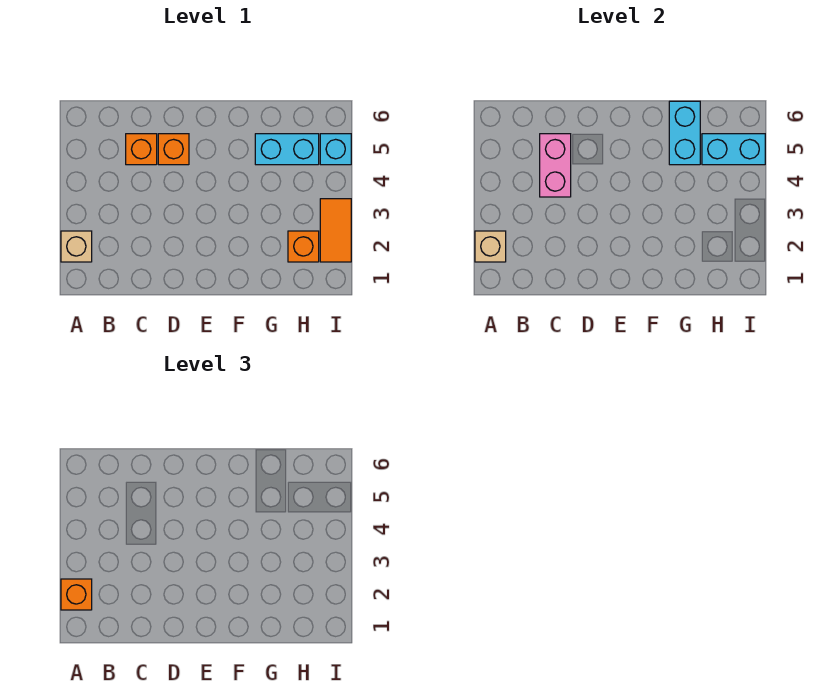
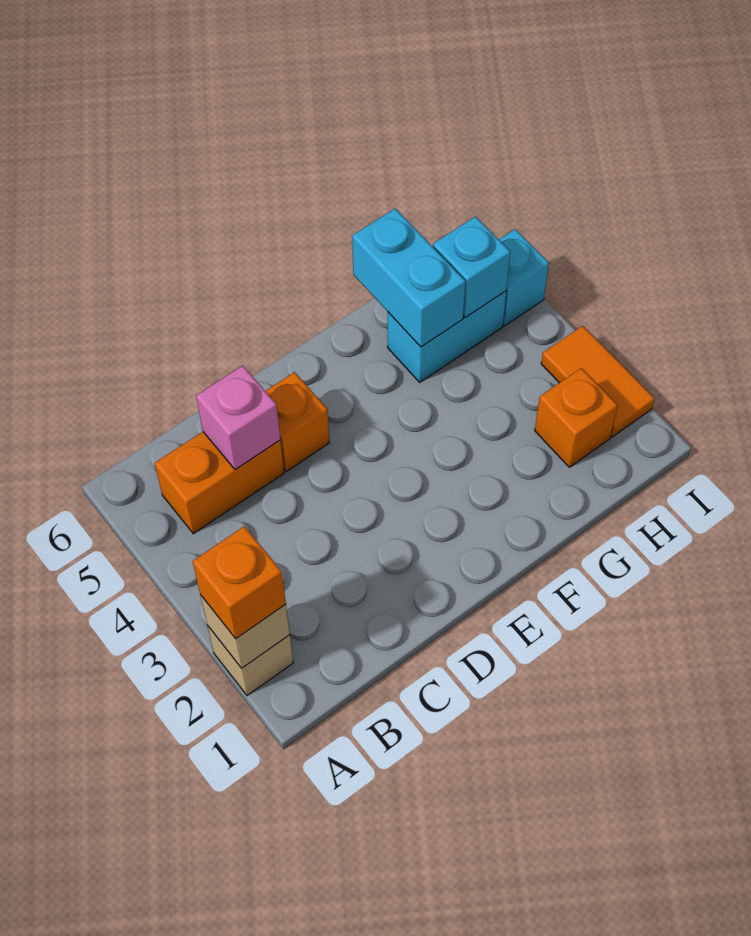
pink brick C4:C5 level 2 -> pink brick C5 level 2
orange brick C5 level 1 -> orange brick B5:C5 level 1
cyan brick H5:I5 level 2 -> cyan brick H5 level 2

